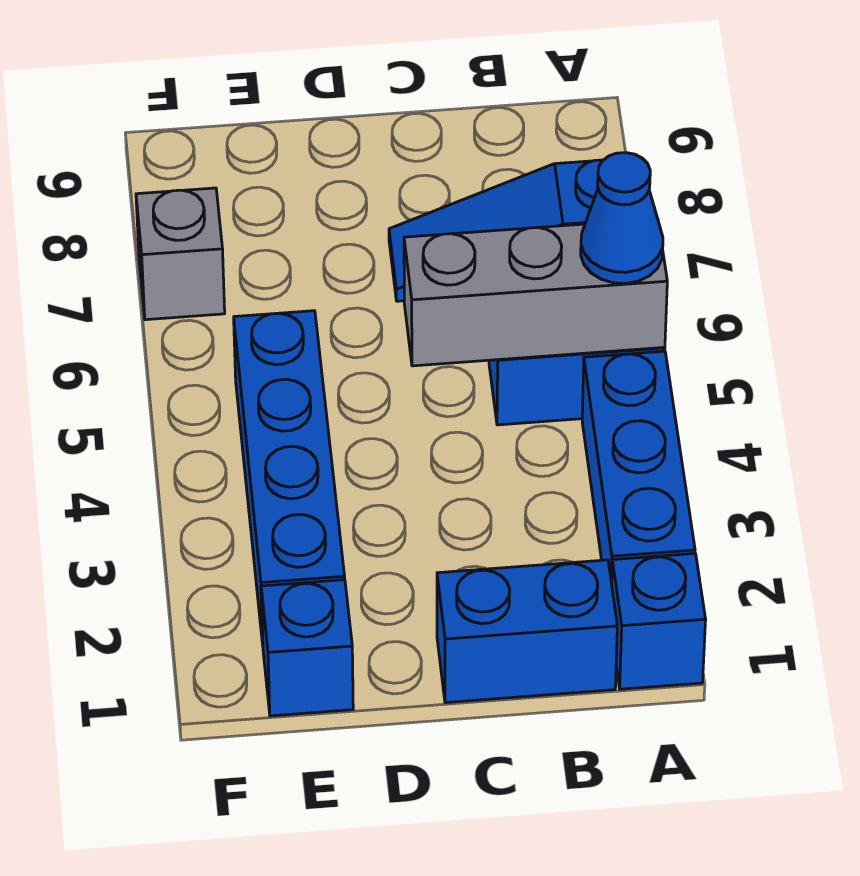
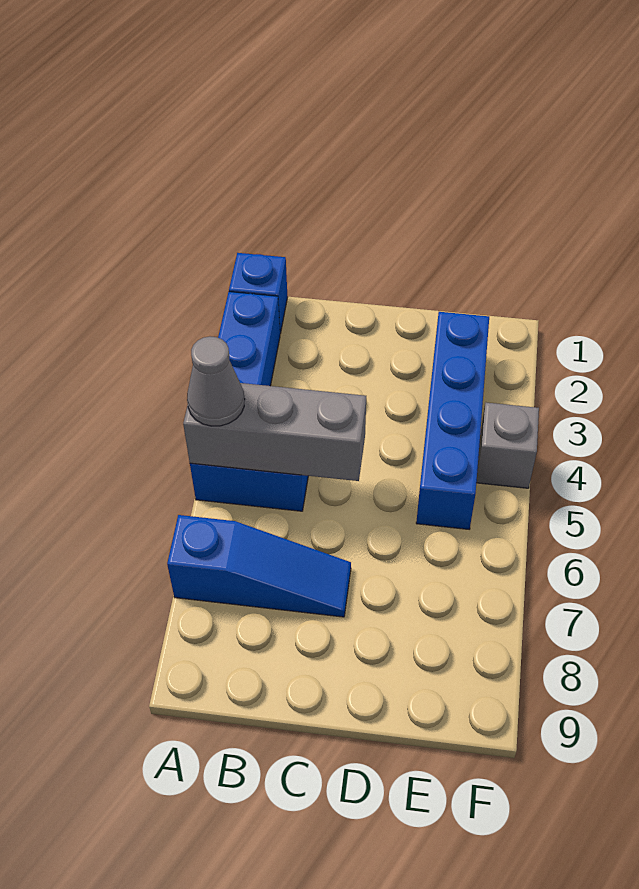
blue cone A5 level 3 -> grey cone A5 level 3
blue brick B1:C1 level 1 -> none
blue brick E1 level 1 -> none
grey brick F7 level 1 -> grey brick F4 level 1

